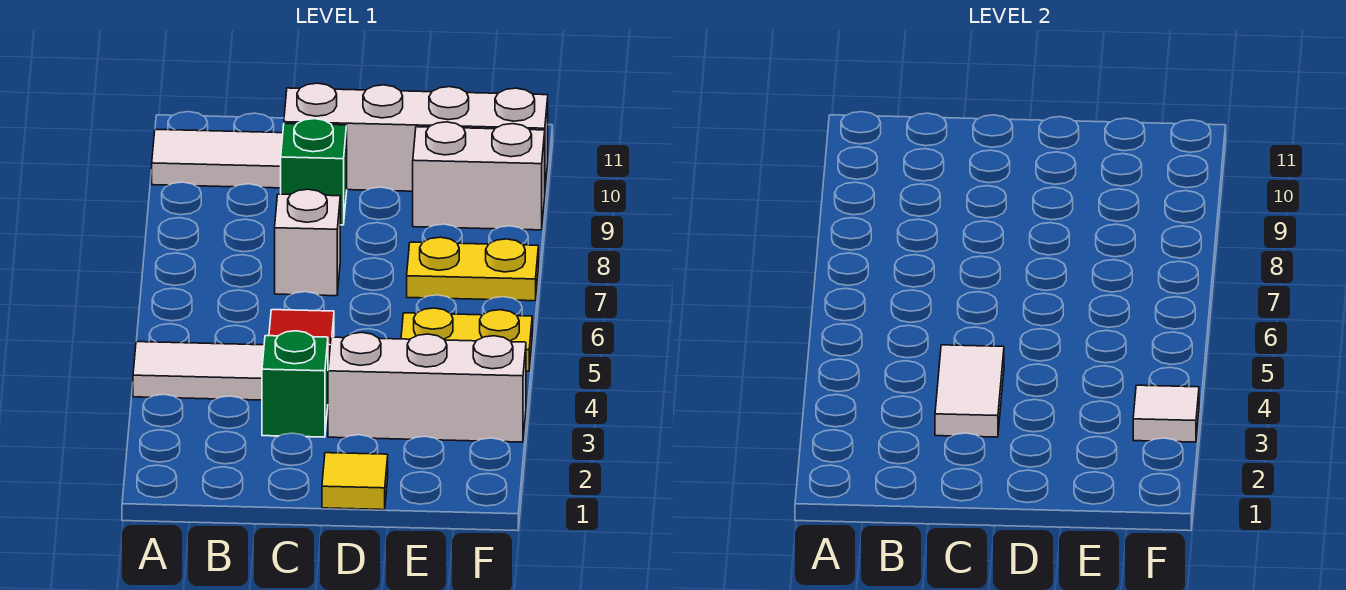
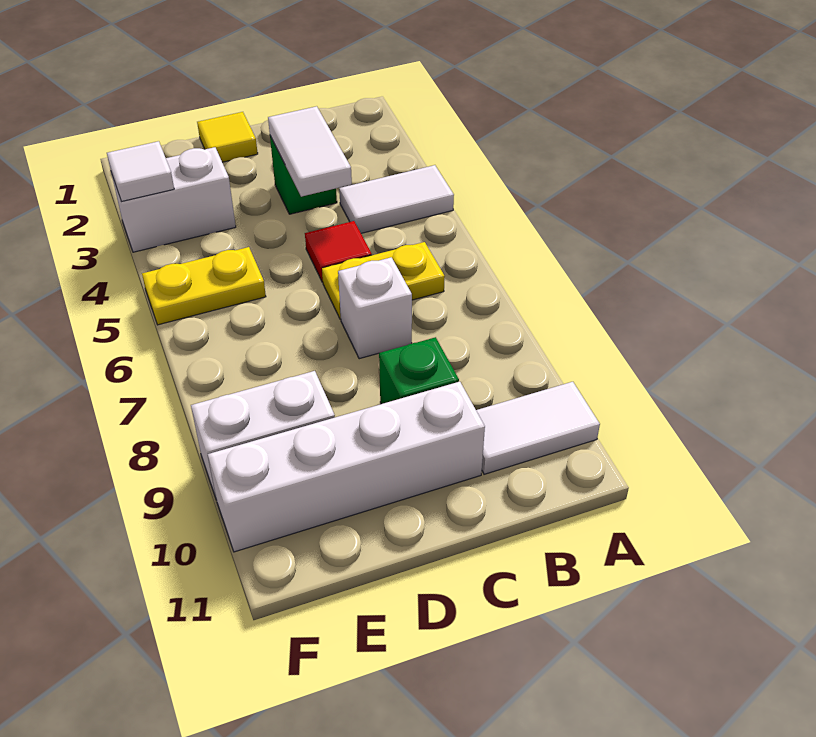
white brick D3:F3 level 1 -> white brick E3:F3 level 1
yellow plate E7:F7 level 1 -> yellow plate B6:C6 level 1

